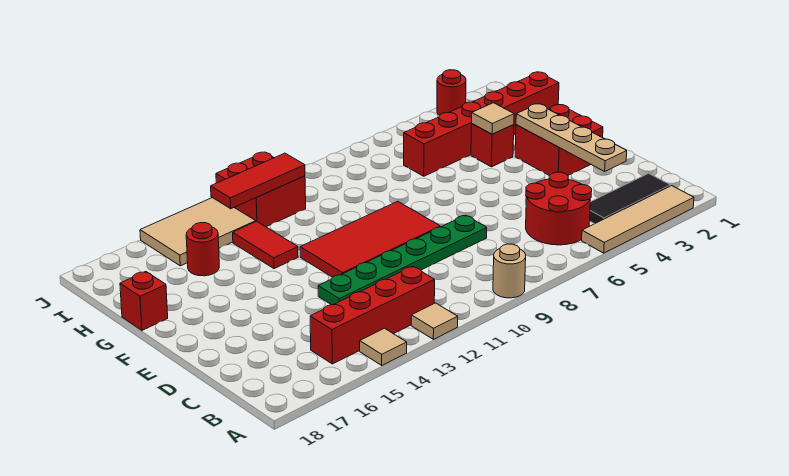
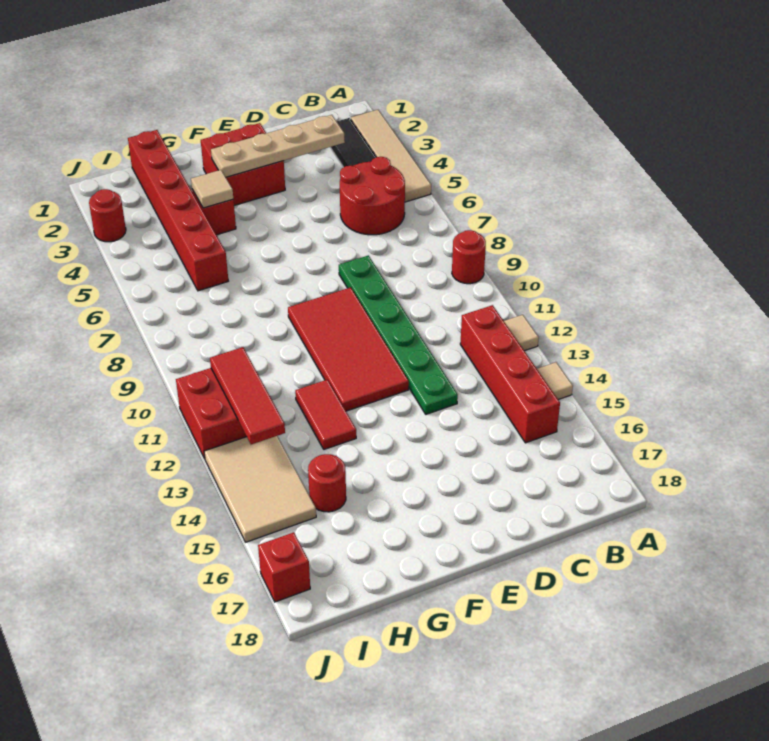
tan round brick A9 level 1 -> red round brick A9 level 1
red tile G13:H13 level 1 -> red tile G12:G13 level 1
red brick G18 level 1 -> red brick J17 level 1

